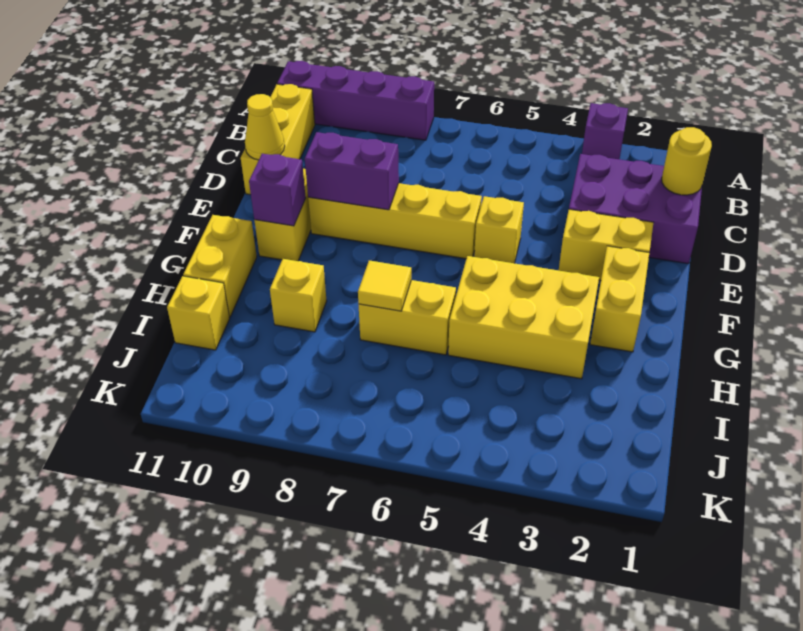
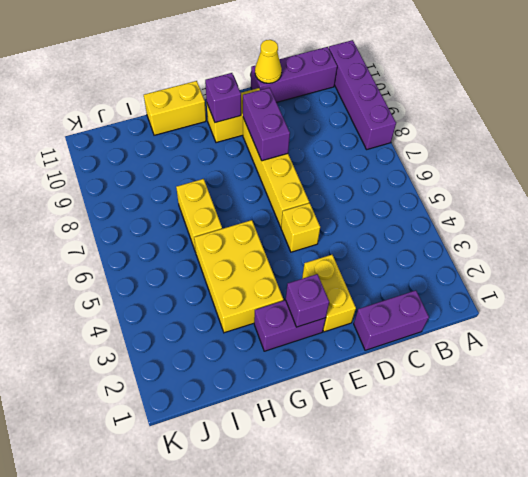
purple brick A3 level 1 -> purple brick F2 level 2
yellow brick B11:D11 level 1 -> purple brick B11:D11 level 1
purple brick C1:D3 level 1 -> purple brick C1:D1 level 1
yellow round brick C1 level 2 -> none
yellow brick F2:G2 level 1 -> purple brick F2:G2 level 1
yellow tile H7 level 2 -> none
yellow brick H9 level 1 -> none
yellow brick I11 level 1 -> none

